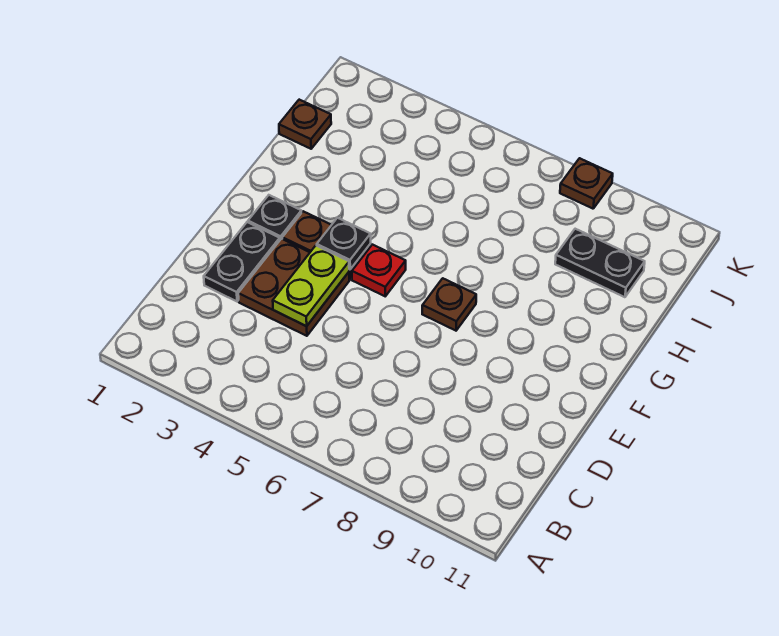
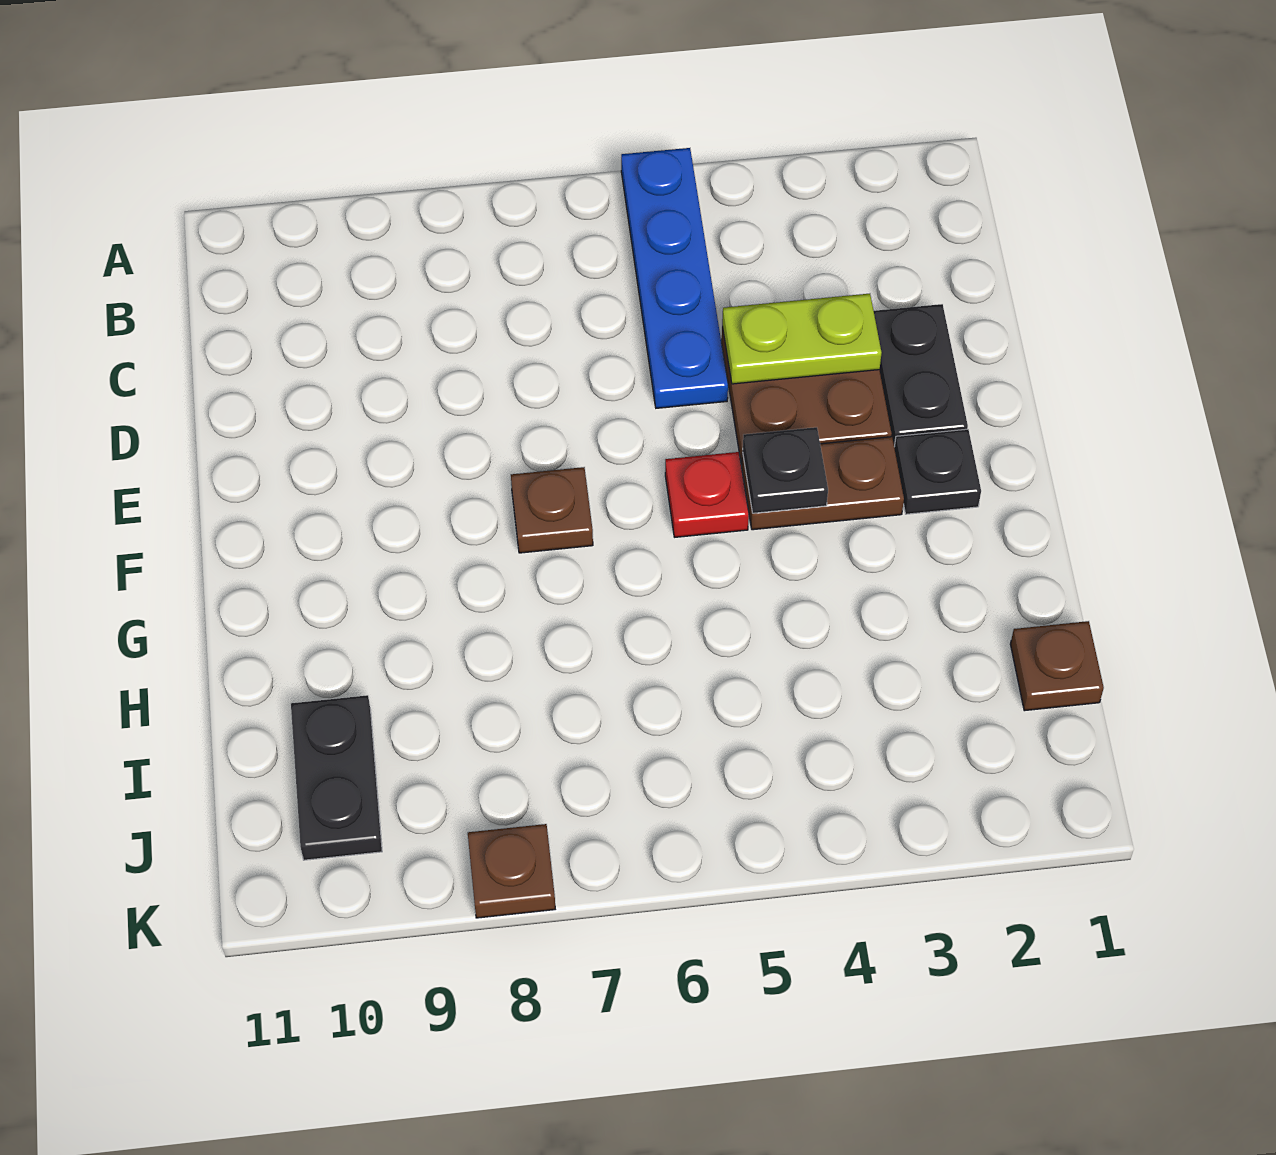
none -> blue plate A5:D5 level 1
lime plate D4:E4 level 2 -> lime plate D3:D4 level 2
black plate I9:I10 level 1 -> black plate I10:J10 level 1

